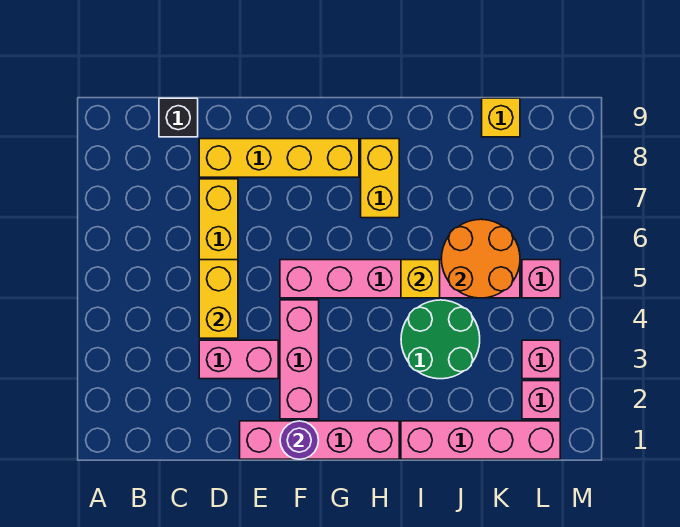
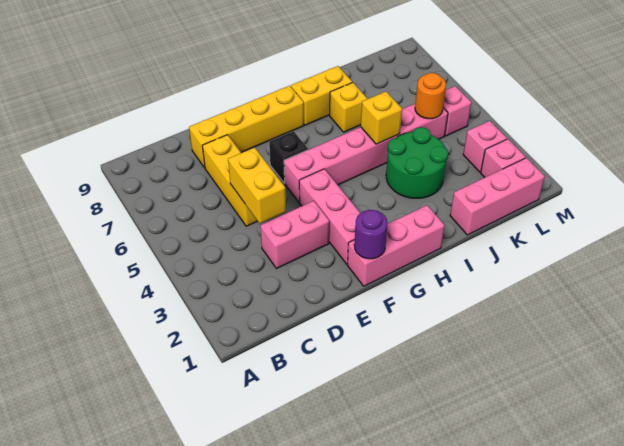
black brick C9 level 1 -> black brick F6 level 1
pink brick E1:H1 level 1 -> pink brick F1:H1 level 1
yellow brick H7:H8 level 1 -> yellow brick H8:I8 level 1
pink brick I1:L1 level 1 -> pink brick J1:L1 level 1
orange round brick J5:K6 level 2 -> orange round brick K5 level 2
yellow brick K9 level 1 -> yellow brick I7 level 1

